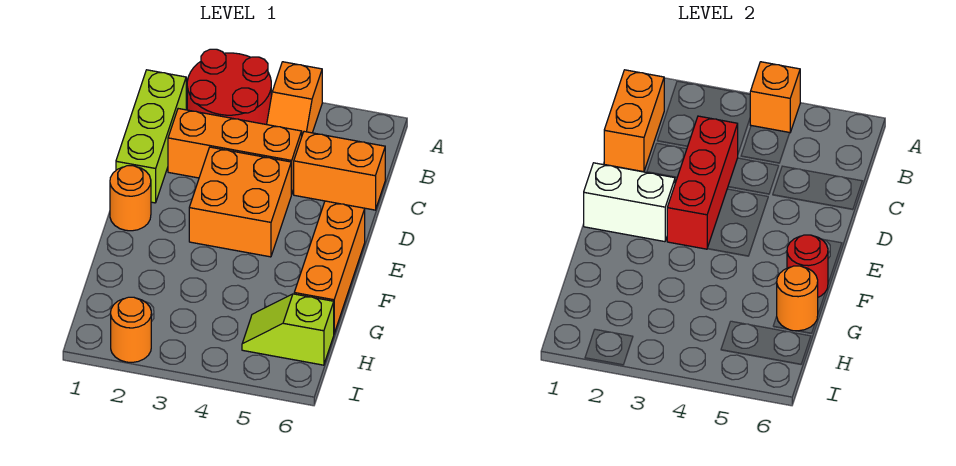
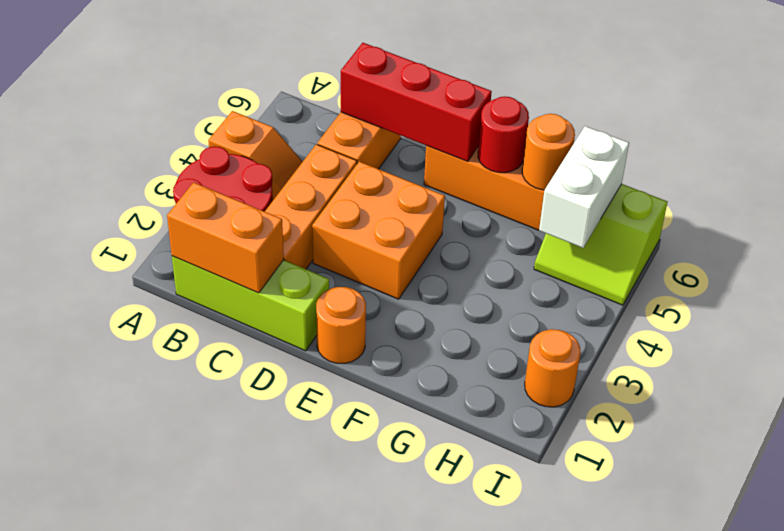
orange brick A4 level 2 -> none
red brick C3:E3 level 2 -> red brick C6:E6 level 2
white brick E1:E2 level 2 -> white brick H5:H6 level 2
lime slope H5:H6 level 1 top 6 -> lime slope H5:I6 level 1 top 6

